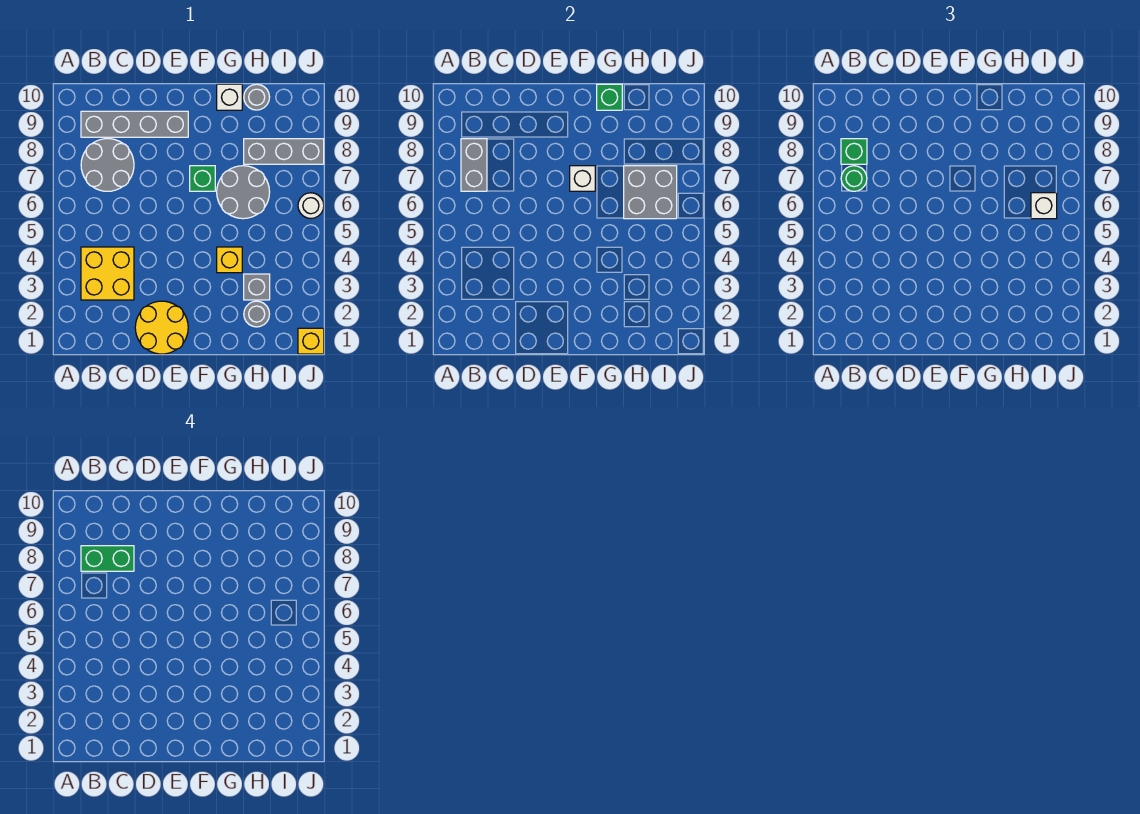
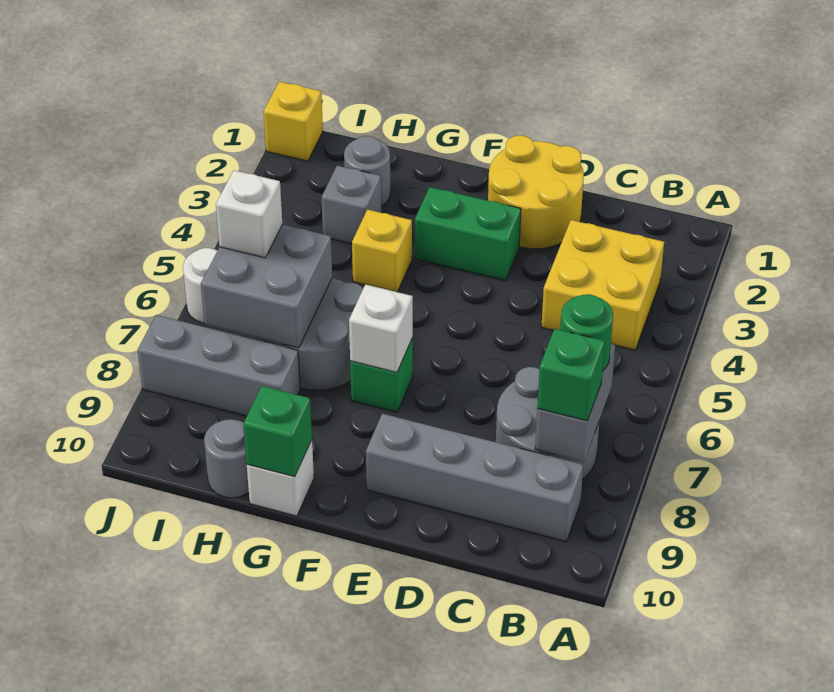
green brick B8:C8 level 4 -> green brick E3:F3 level 1

